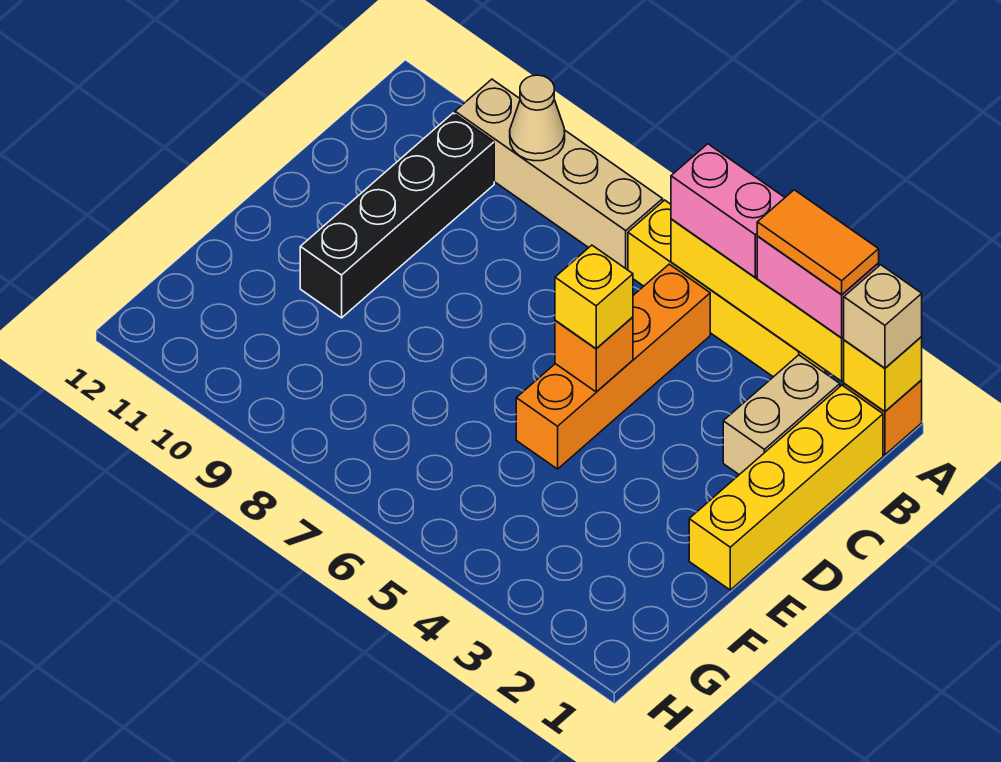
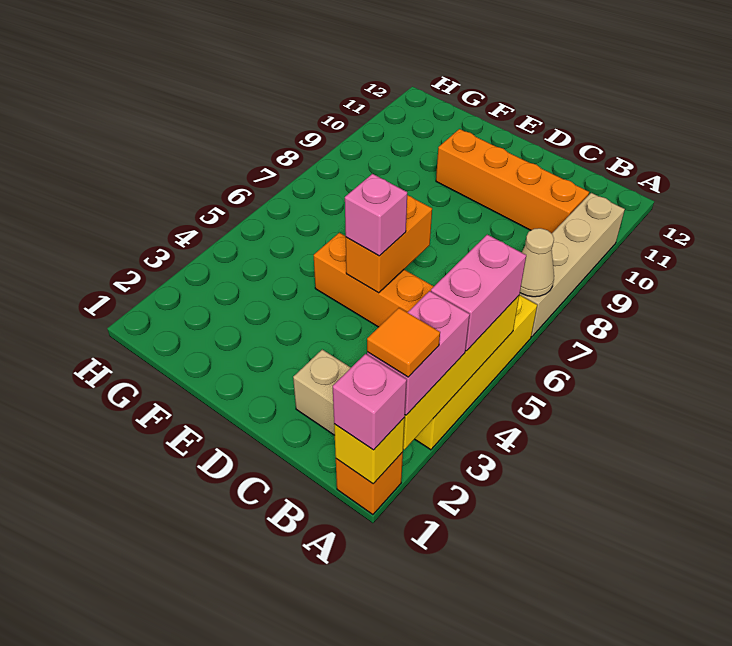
tan brick A1 level 3 -> pink brick A1 level 3
orange tile A2:A3 level 4 -> orange tile A2 level 4
tan cone A9 level 2 -> tan cone A7 level 2
yellow brick B1:E1 level 1 -> none
black brick B10:E10 level 1 -> orange brick B10:E10 level 1
orange brick D5 level 2 -> orange brick D5:D6 level 2
yellow brick D5 level 3 -> pink brick D5 level 3

